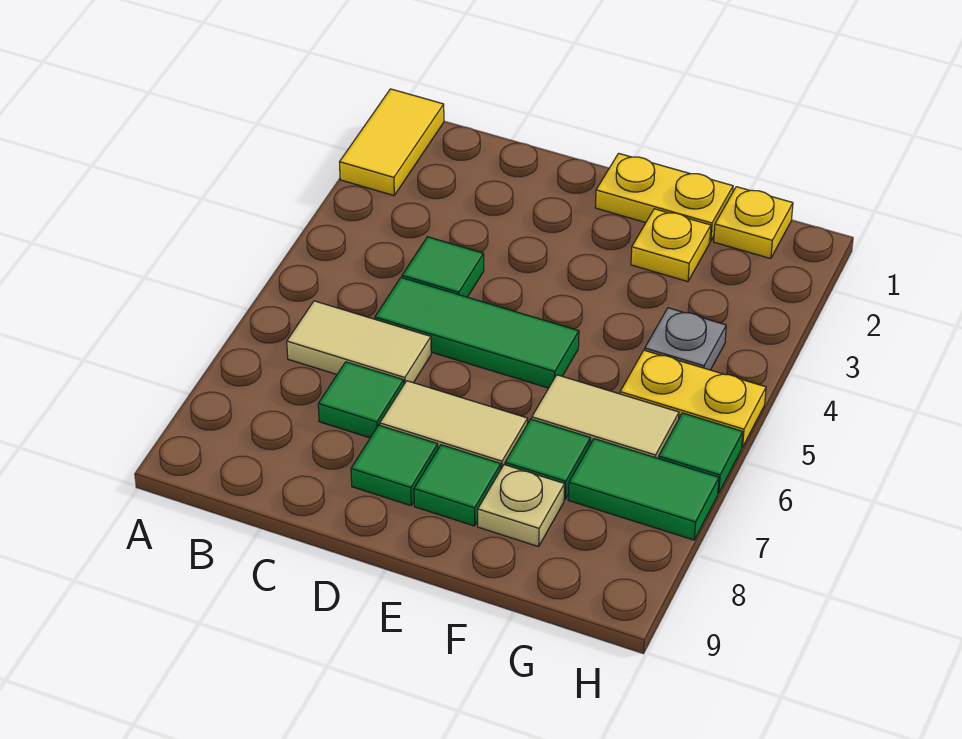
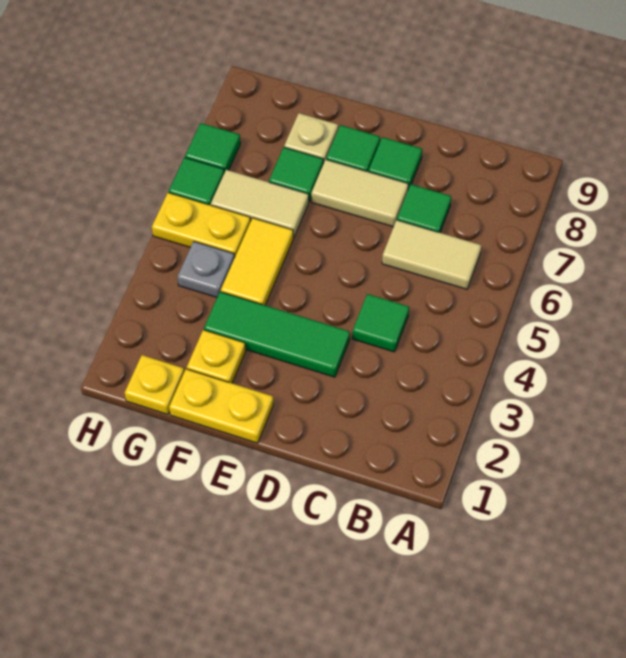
yellow tile A1:A2 level 1 -> yellow tile F4:F5 level 1
green tile C5:E5 level 1 -> green tile D3:F3 level 1
green tile G7:H7 level 1 -> green tile H7 level 1

